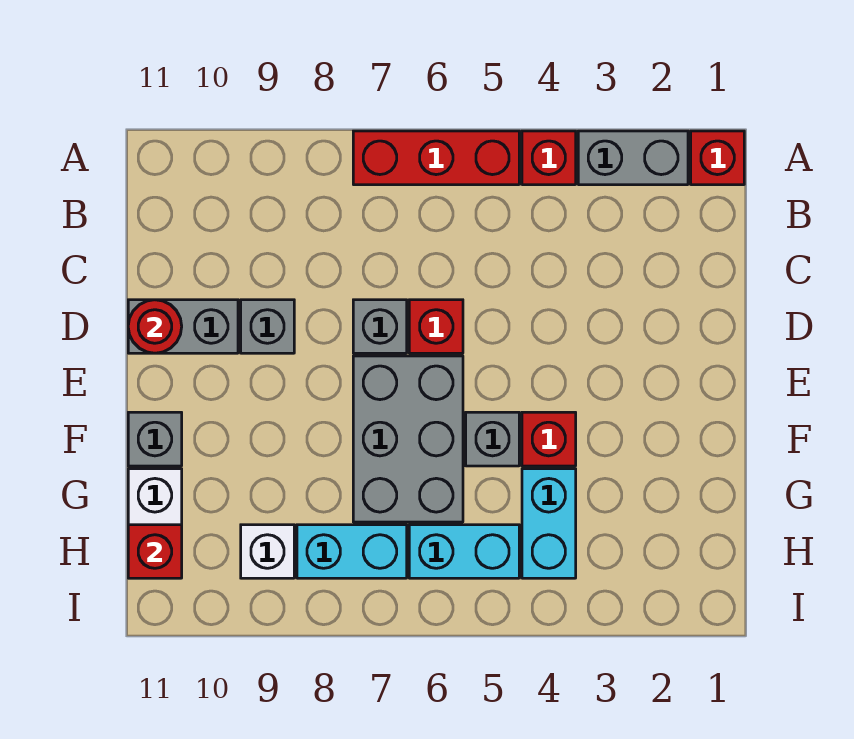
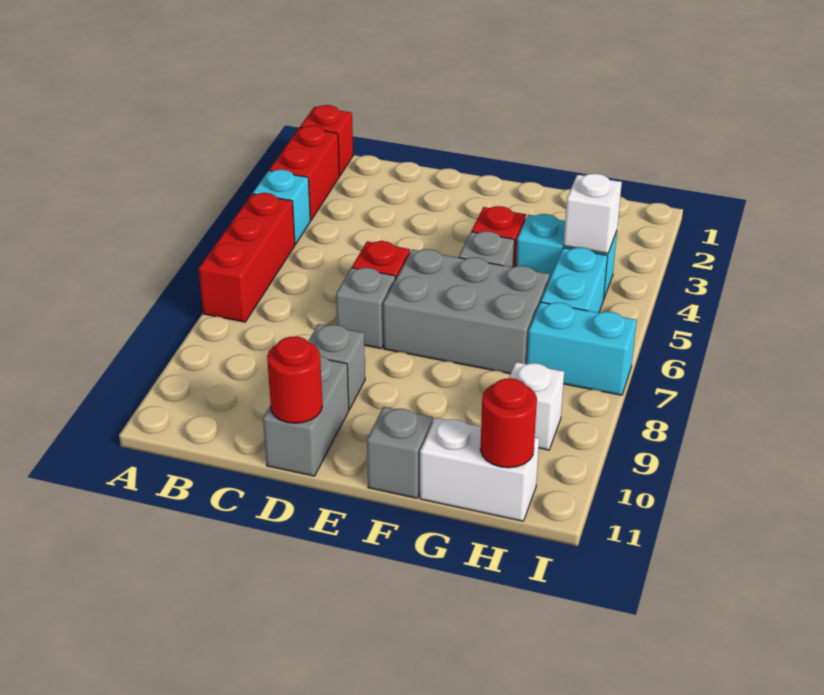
grey brick A2:A3 level 1 -> red brick A2:A3 level 1
red brick A4 level 1 -> cyan brick A4 level 1
none -> white brick H4 level 2
cyan brick H7:H8 level 1 -> cyan brick H7:I7 level 1
red brick H11 level 2 -> red round brick H11 level 2

